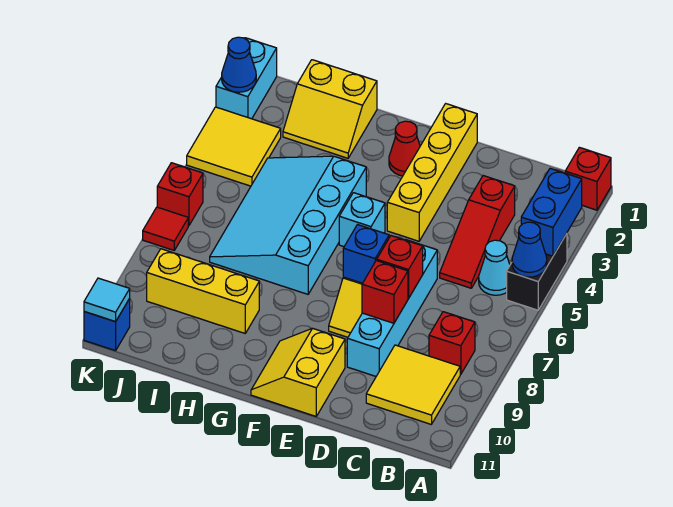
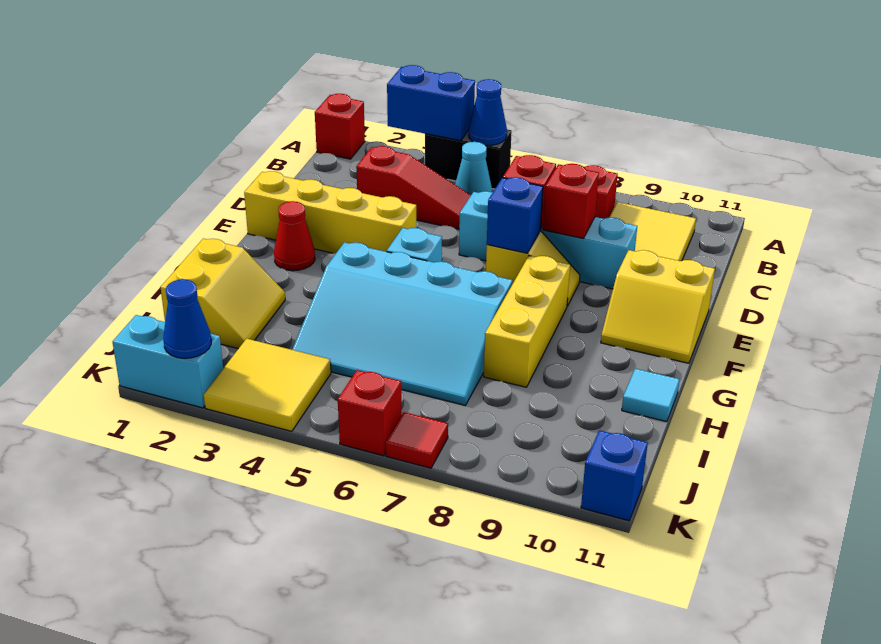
yellow brick H9:J9 level 1 -> yellow brick F8:H8 level 1
cyan tile K11 level 2 -> cyan tile H11 level 1

